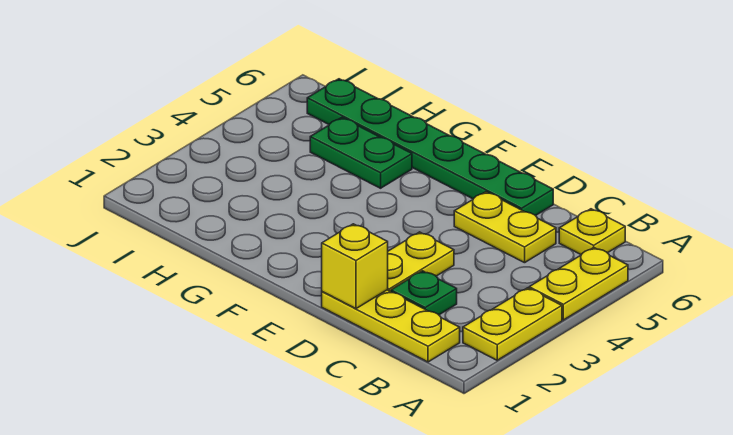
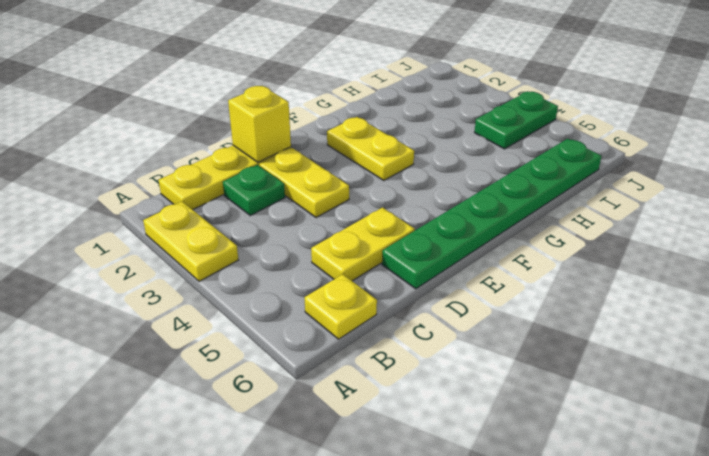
yellow plate A4:A5 level 1 -> yellow plate F2:F3 level 1
green plate G5:H5 level 1 -> green plate I4:J4 level 1

